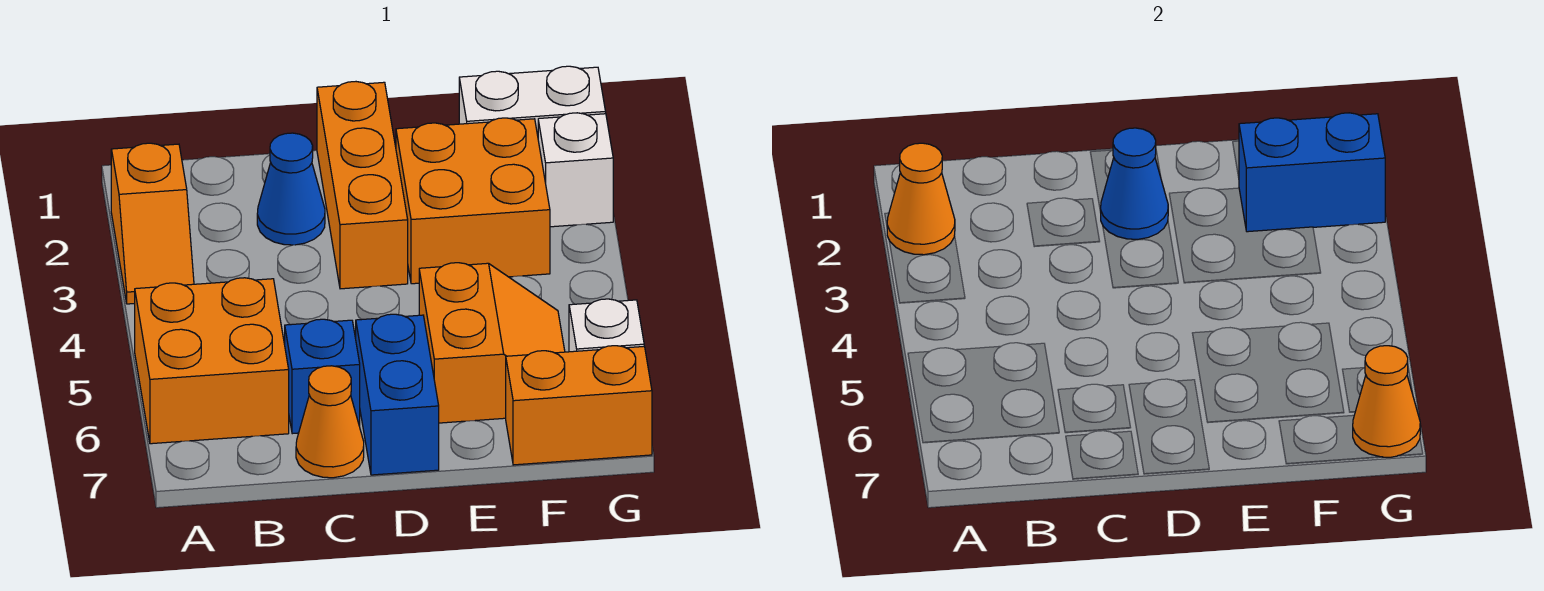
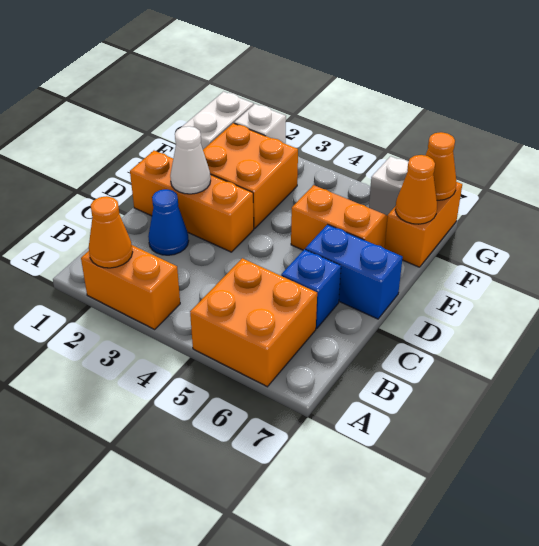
orange slope A2:A3 level 1 top 2 -> orange brick A2:A3 level 1
orange cone C7 level 1 -> orange cone F7 level 2
blue cone D2 level 2 -> white cone D2 level 2
blue brick F2:G2 level 2 -> none

